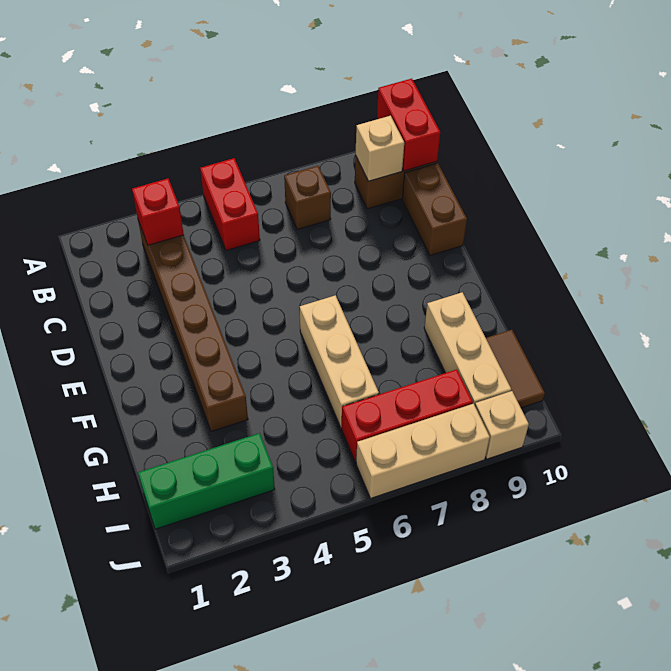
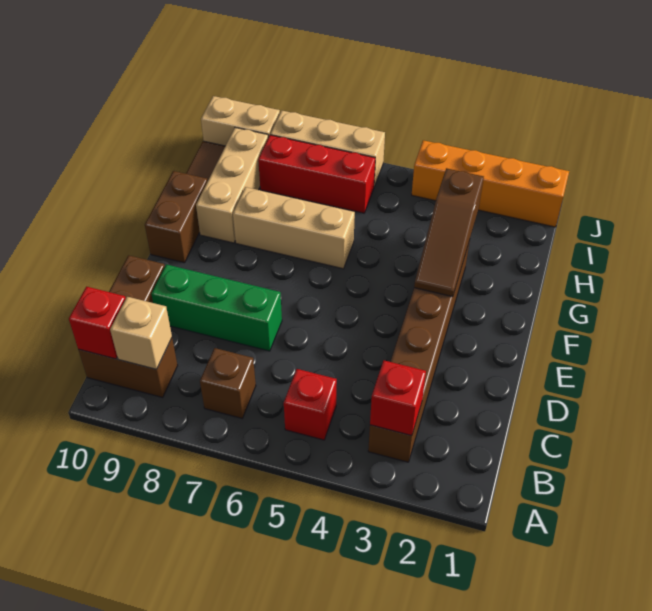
red brick A5:B5 level 1 -> red brick B5 level 1
red brick A10:B10 level 2 -> red brick B10 level 2
none -> brown slope F3:H3 level 2 top H
tan brick F6:H6 level 1 -> tan brick G6:G8 level 1
none -> brown brick F10:G10 level 1
green brick I1:I3 level 1 -> green brick D7:D9 level 1
none -> orange brick J1:J4 level 1
tan brick J9 level 1 -> tan brick J9:J10 level 1

